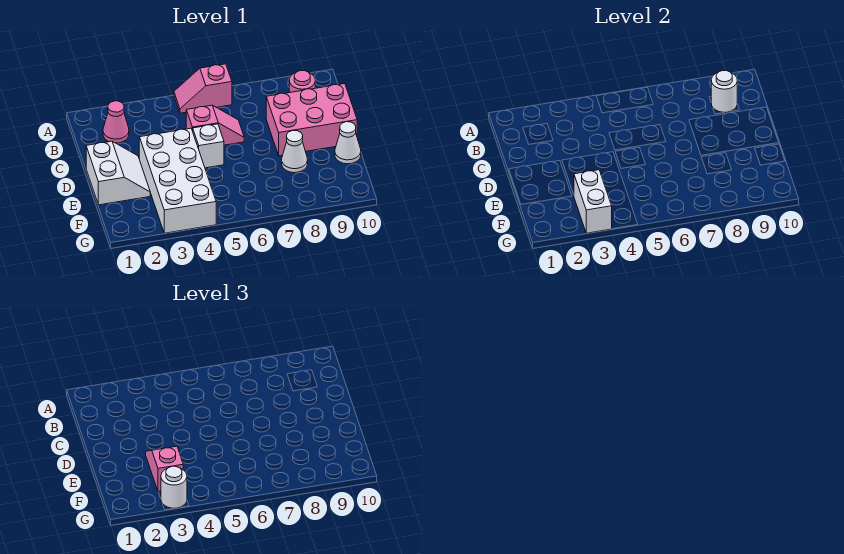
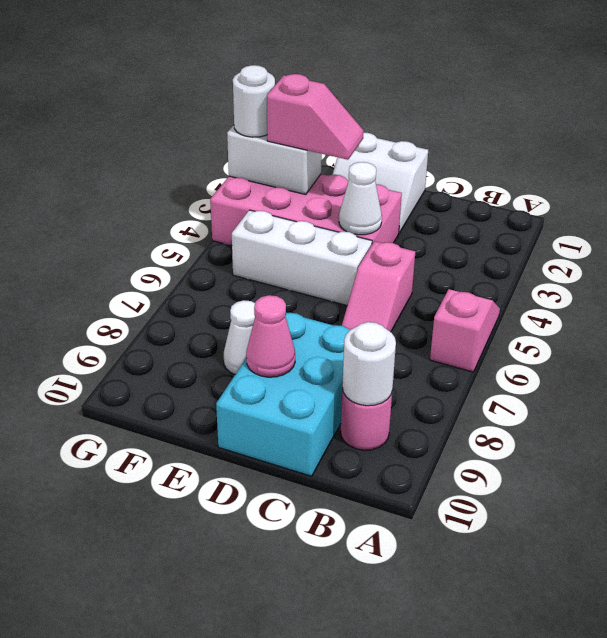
pink cone B2 level 1 -> pink cone D9 level 2
pink brick C8:D10 level 1 -> cyan brick C8:D10 level 1
white brick D3:G4 level 1 -> pink brick D3:G4 level 1
white brick D5 level 1 -> white brick D5:F5 level 1
white cone E10 level 1 -> white cone D4 level 2

